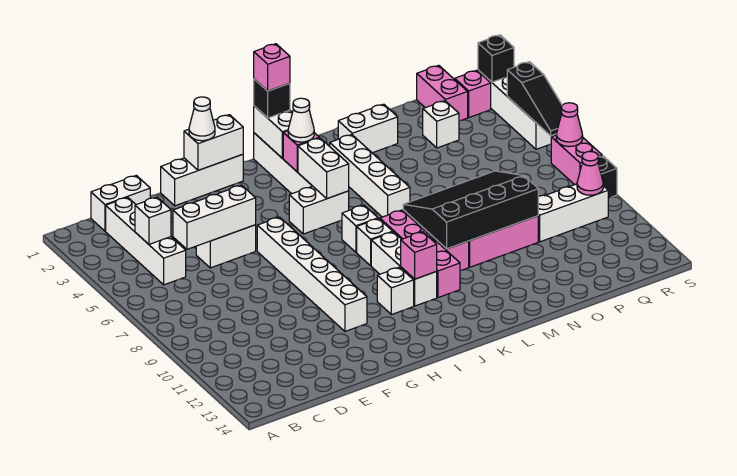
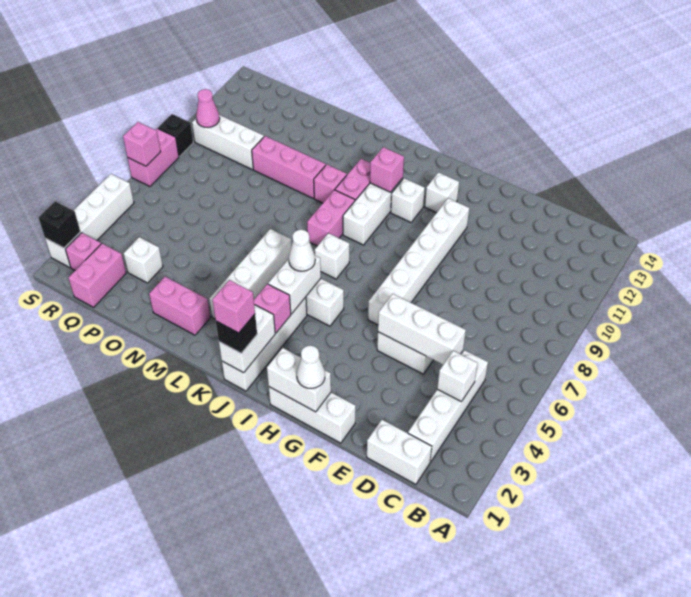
white cone J3 level 3 -> white cone J5 level 3
white brick J8 level 1 -> white brick H12 level 1
black slope L8:O10 level 2 top 10 -> none
white brick M2:N2 level 1 -> pink brick M2:N2 level 1
black slope S4:S6 level 2 top 4 -> none
pink cone S7 level 2 -> pink brick S7 level 2

